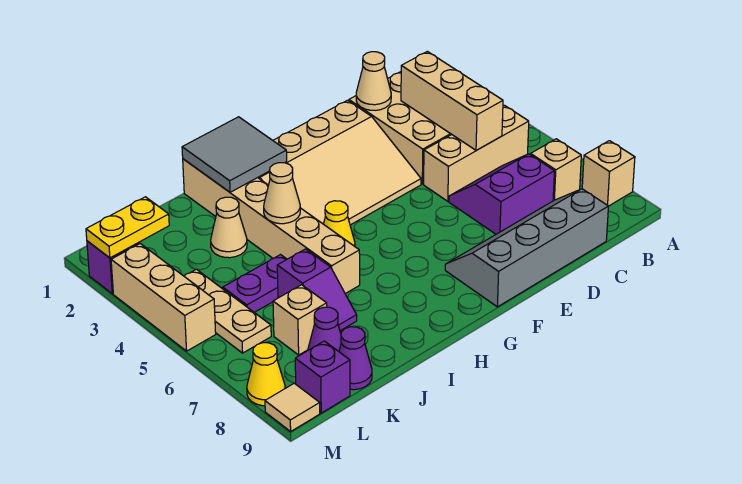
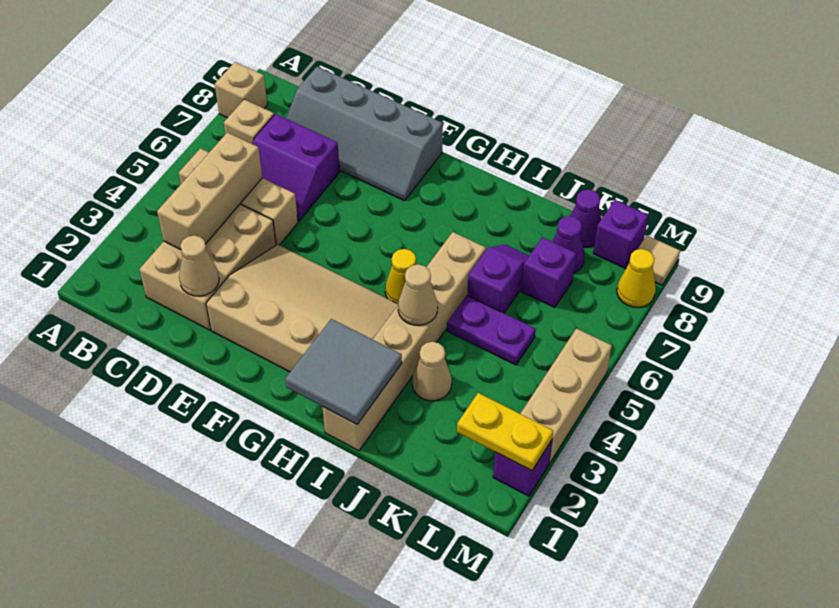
tan brick K7 level 1 -> purple brick K7 level 1
tan plate L4:L6 level 1 -> none

